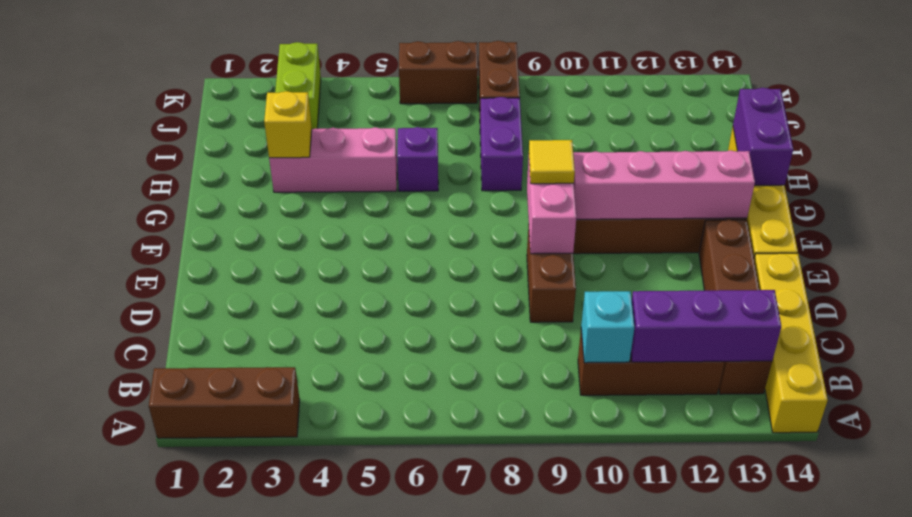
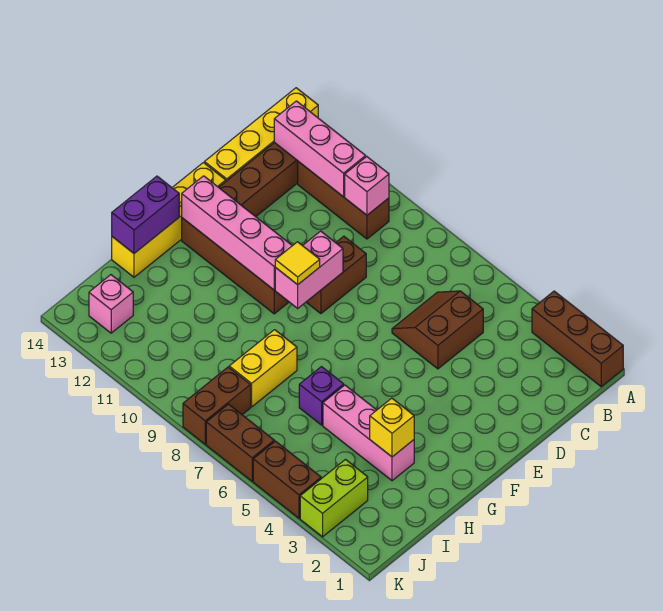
cyan brick B10 level 2 -> pink brick B10 level 2
purple brick B11:B13 level 2 -> pink brick B11:B13 level 2
none -> brown slope C5:D6 level 1 top 5
purple brick H8:I8 level 1 -> yellow brick H8:I8 level 1
none -> pink brick J13 level 1
none -> brown brick K4:K5 level 1

